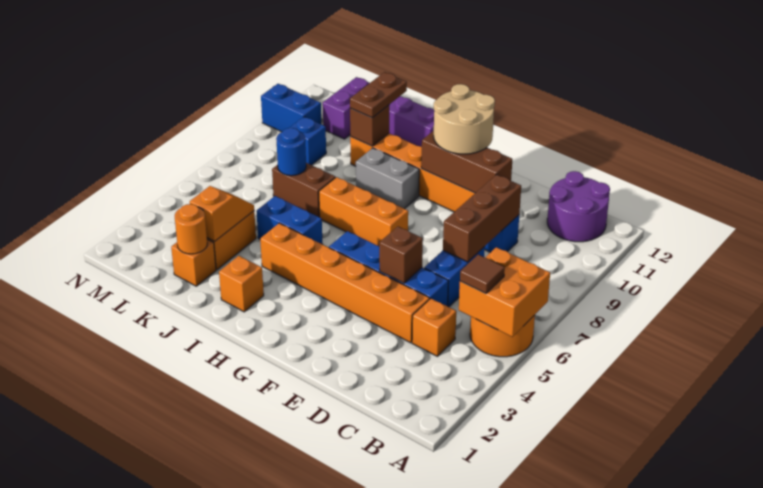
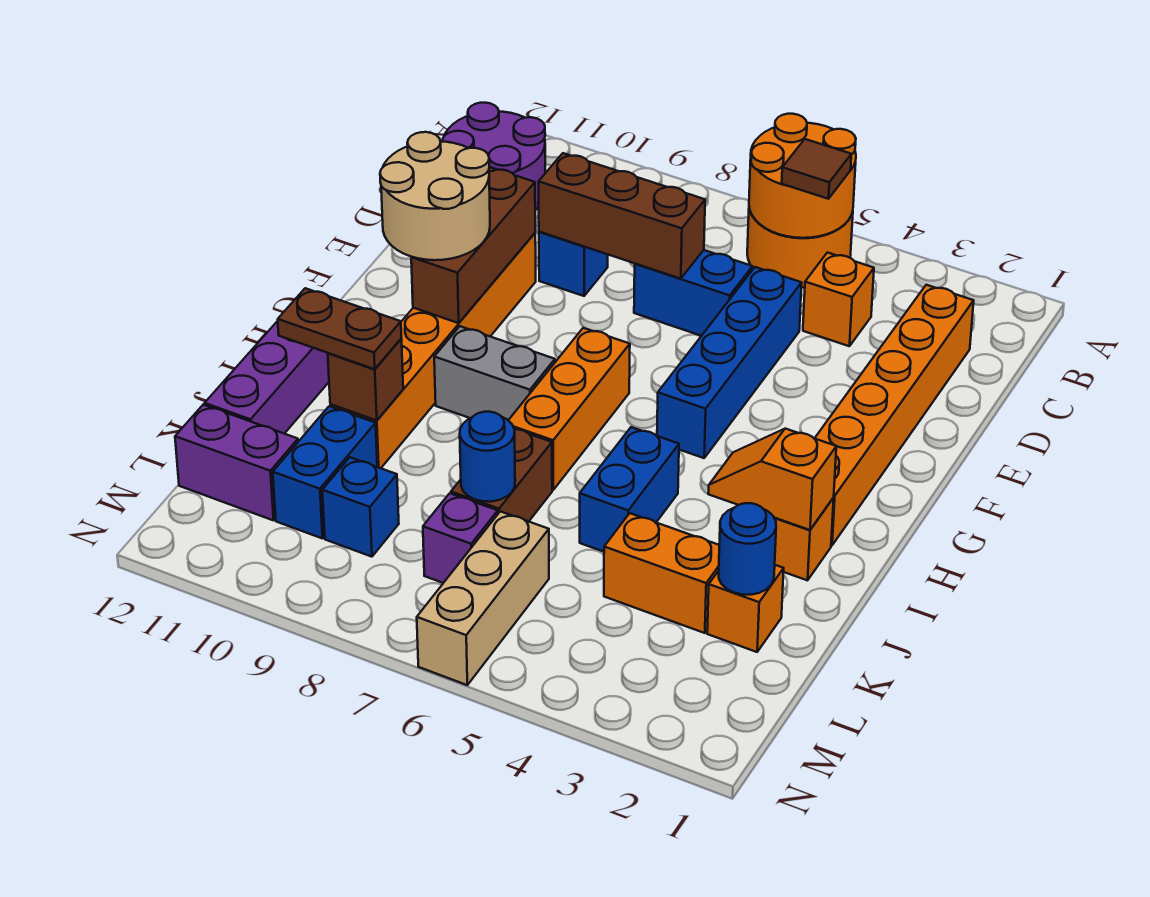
orange brick A5:B6 level 2 -> orange round brick A5:B6 level 2
orange brick D4:I4 level 1 -> orange brick C2:H2 level 1
brown brick E5 level 2 -> none
grey brick H9:I9 level 1 -> grey brick H8:H9 level 1
orange round brick K2 level 2 -> blue round brick K2 level 2
orange slope K3:K4 level 2 top 3 -> orange slope I2:I3 level 2 top 2
none -> tan brick L6:N6 level 1
none -> purple brick L7 level 1
blue brick M10:N10 level 1 -> blue brick K10:L10 level 1

